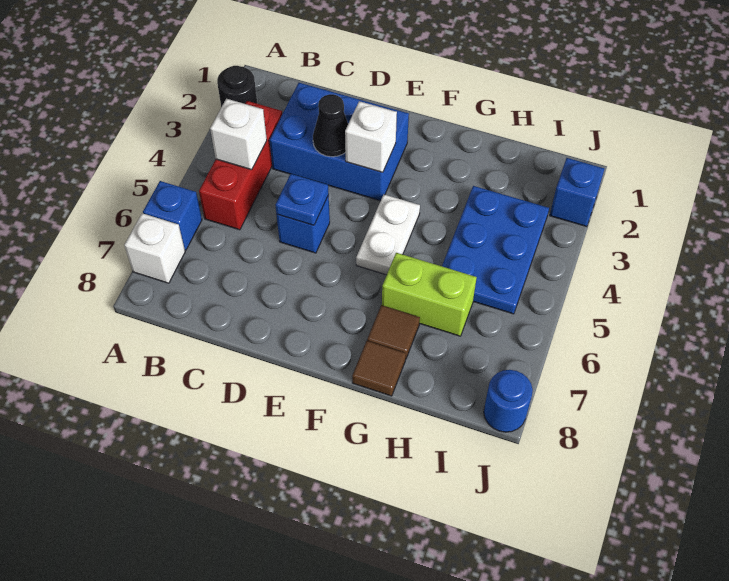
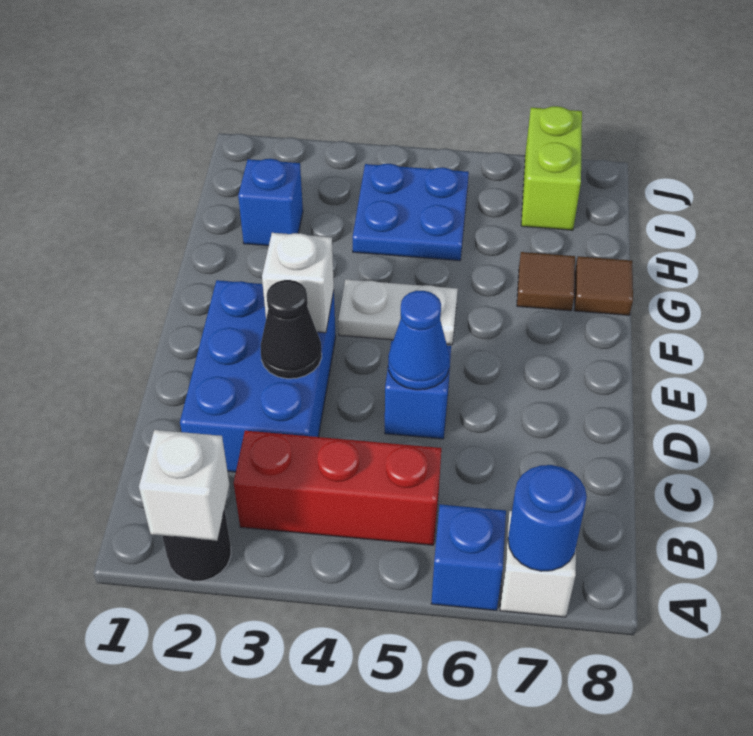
white brick B4 level 2 -> white brick A2 level 2
blue plate D5 level 2 -> blue cone D5 level 2
lime brick G6:H6 level 1 -> lime brick I7:J7 level 1
blue plate H3:I5 level 1 -> blue plate H4:I5 level 1
blue brick J2 level 1 -> blue brick H2 level 1
blue round brick J8 level 1 -> blue round brick A7 level 2

